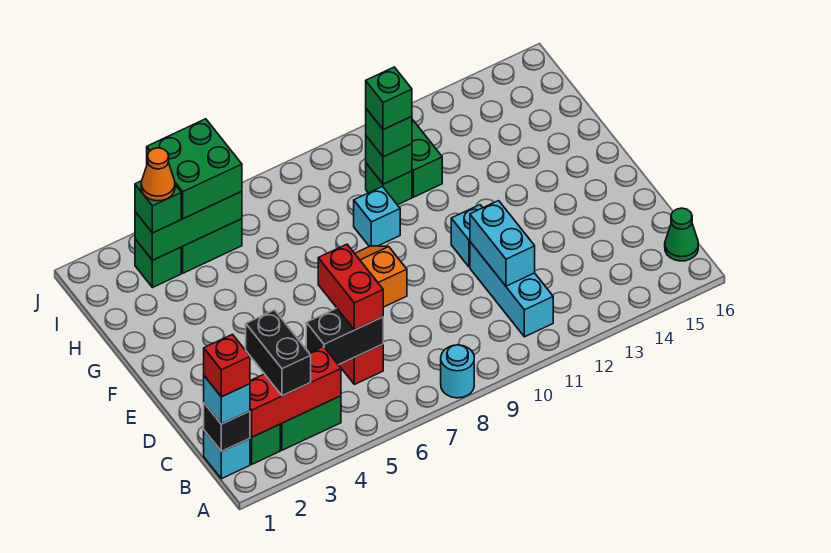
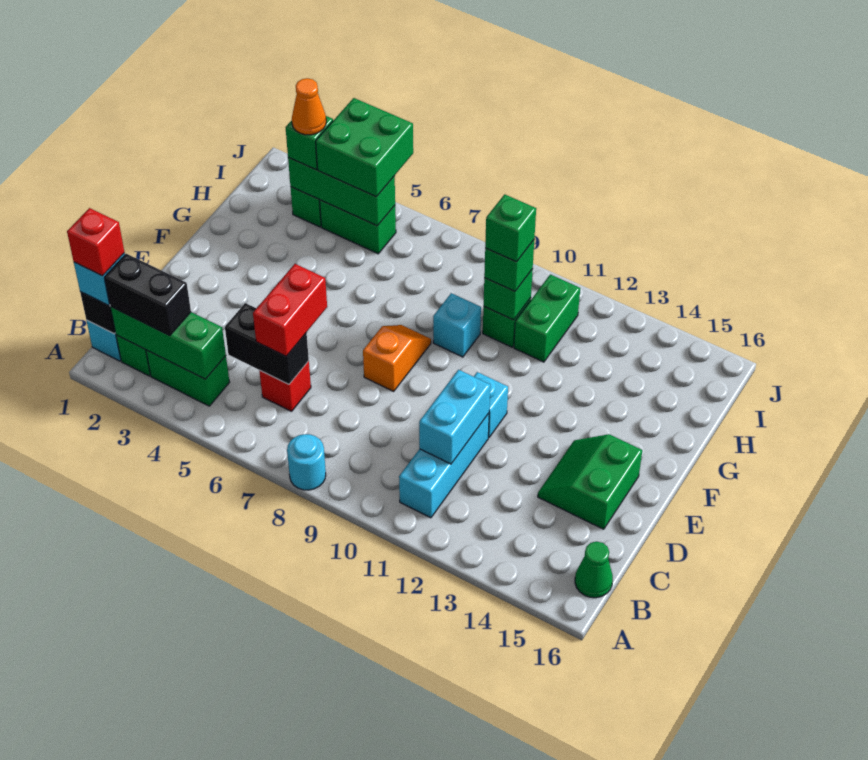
red brick B2:B4 level 2 -> green brick B2:B4 level 2
black brick B3:C3 level 3 -> black brick B2:B3 level 3
none -> green slope D14:E15 level 1 top 15

